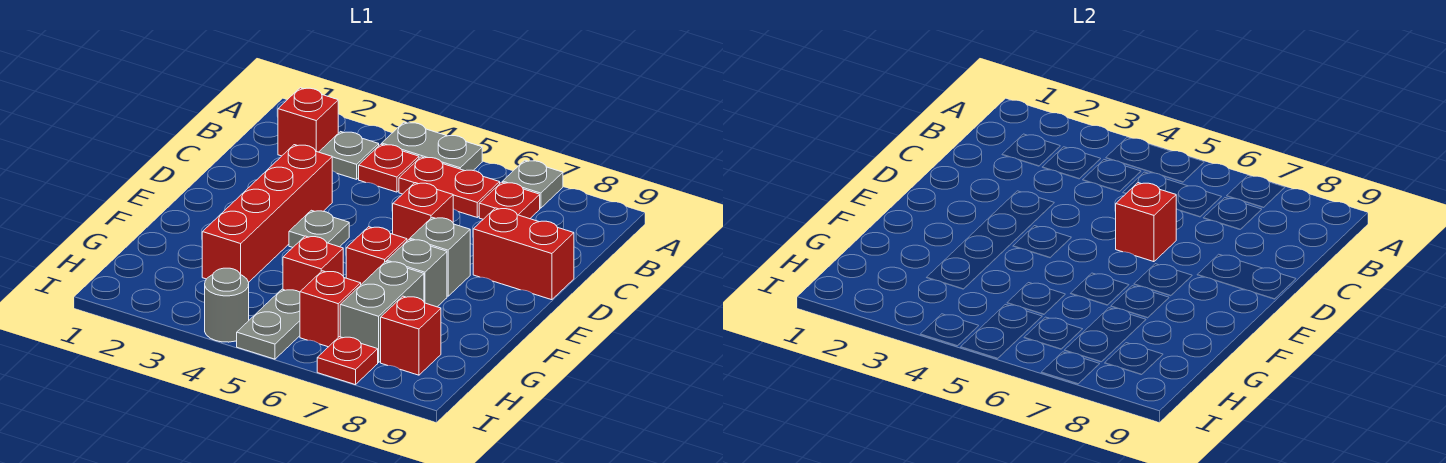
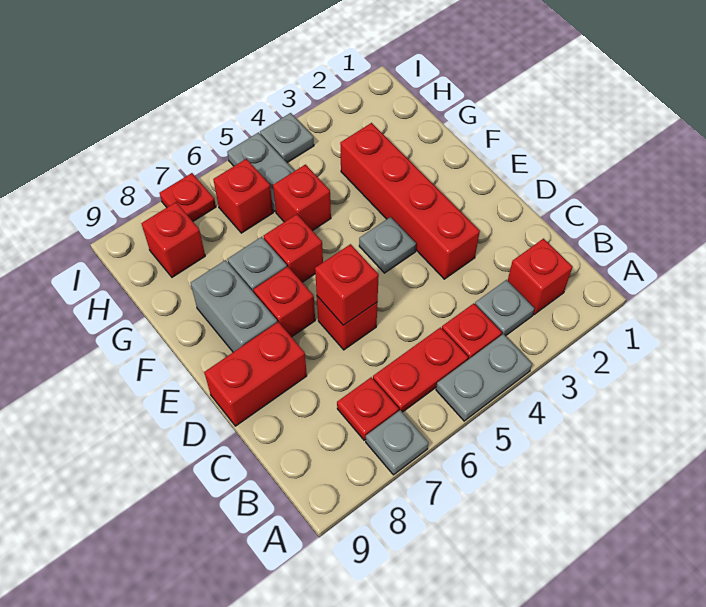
grey brick E7 level 1 -> red brick E7 level 1
grey brick G7:H7 level 1 -> grey brick E8:F8 level 1
grey round brick I4 level 1 -> grey plate I4 level 1

